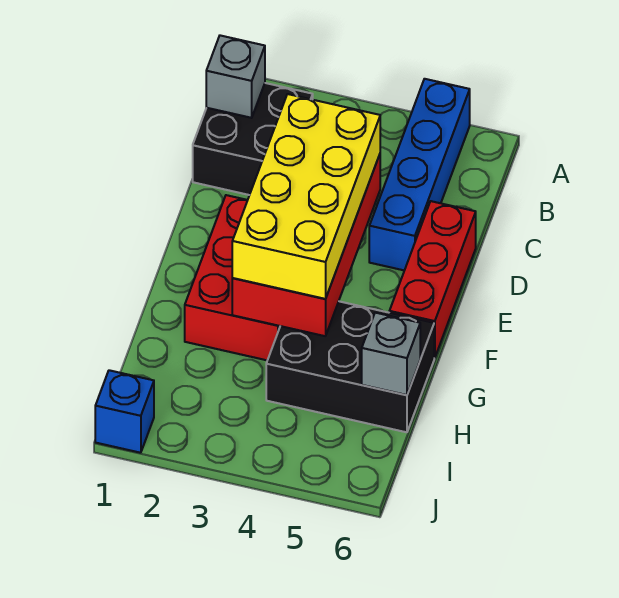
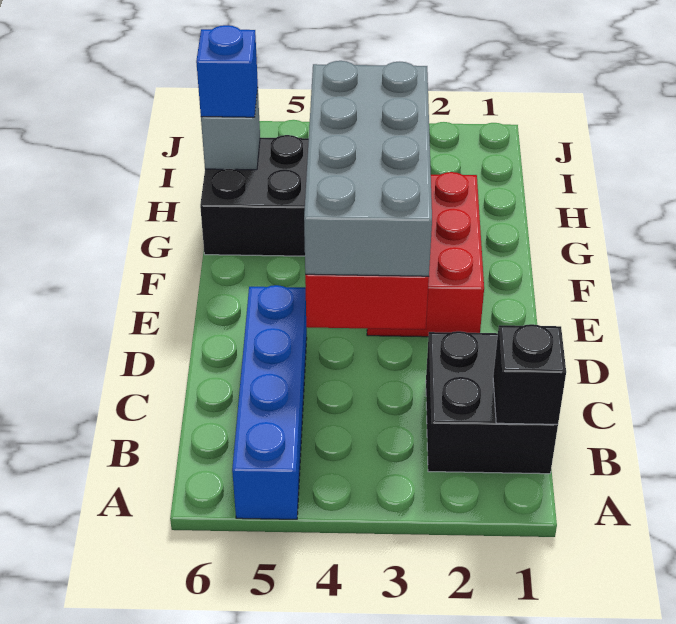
grey brick B1 level 2 -> black brick B1 level 2
yellow brick D3:G4 level 3 -> grey brick D3:G4 level 3
red brick D6:F6 level 1 -> none
blue brick J1 level 1 -> blue brick H6 level 3

